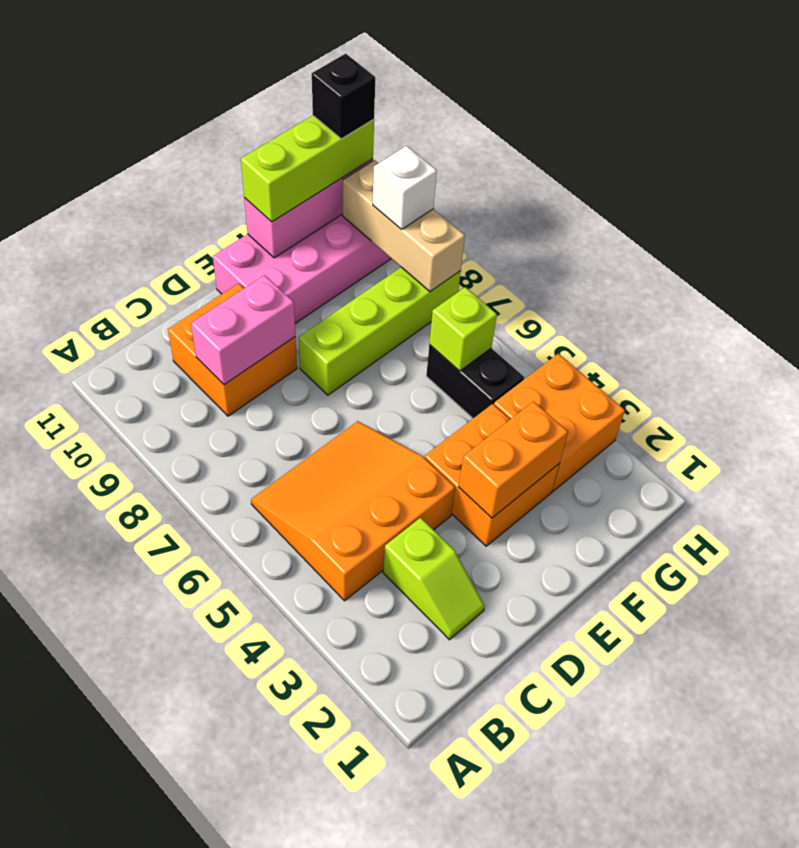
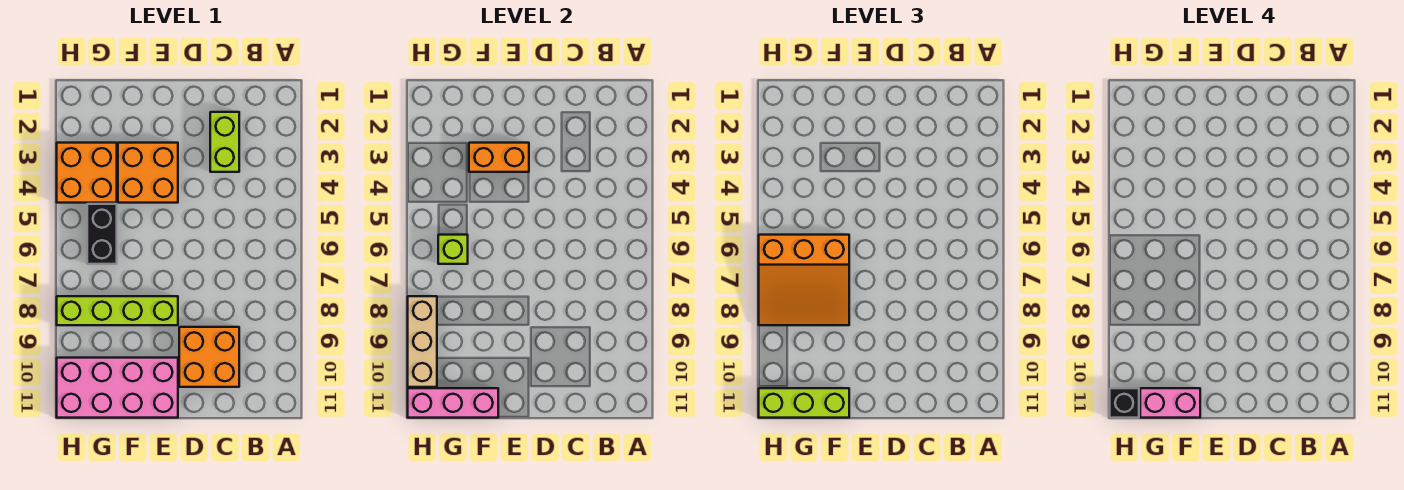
orange slope B4:D6 level 1 top 4 -> orange slope F6:H8 level 3 top 6
lime slope C2:C3 level 1 top 3 -> lime brick C2:C3 level 1
pink brick C9:D9 level 2 -> pink brick F11:G11 level 4
white brick H9 level 3 -> none

